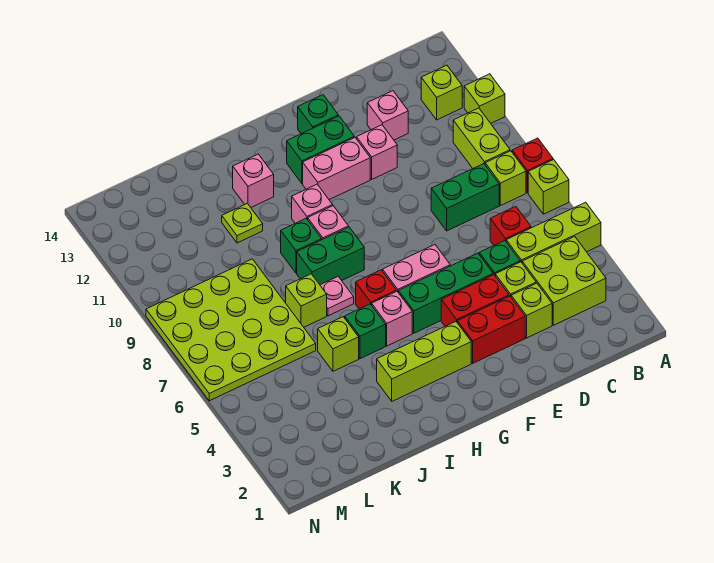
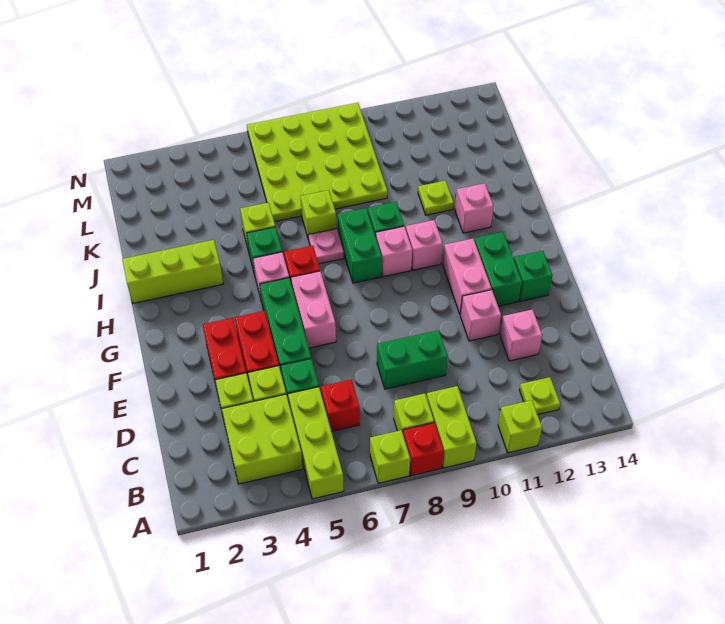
lime brick B9:B10 level 1 -> lime brick A9:B9 level 1
lime brick B12 level 1 -> lime plate B12 level 1
green brick C8:D8 level 1 -> green brick D8:D9 level 1
lime brick G3:I3 level 1 -> lime brick I1:I3 level 1

